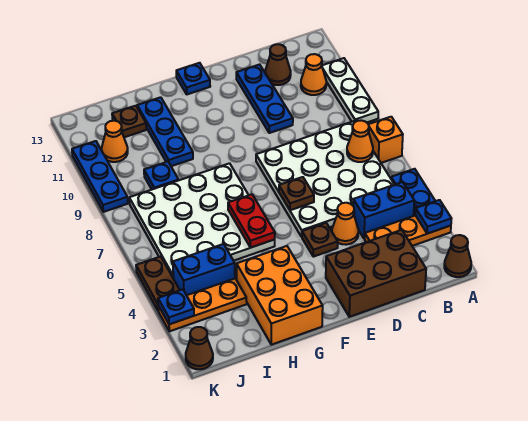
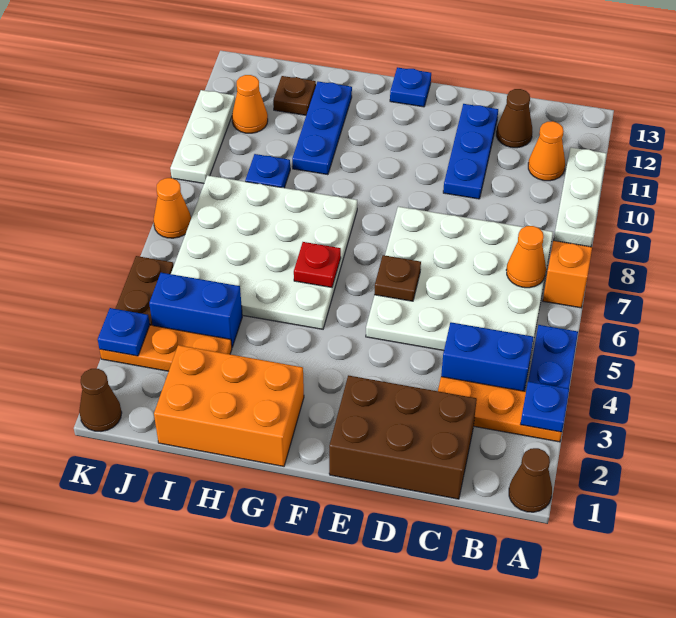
orange cone D4 level 1 -> orange cone K7 level 1
brown plate E4 level 1 -> none
orange brick G1:H3 level 1 -> orange brick G1:I2 level 1
red plate G5:G6 level 2 -> red plate G6 level 2
blue plate K9:K11 level 1 -> white plate K9:K11 level 1

